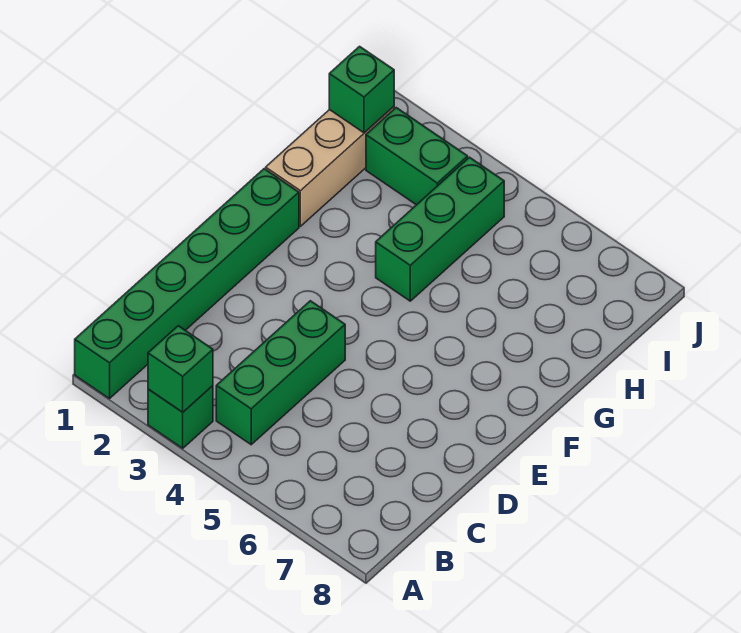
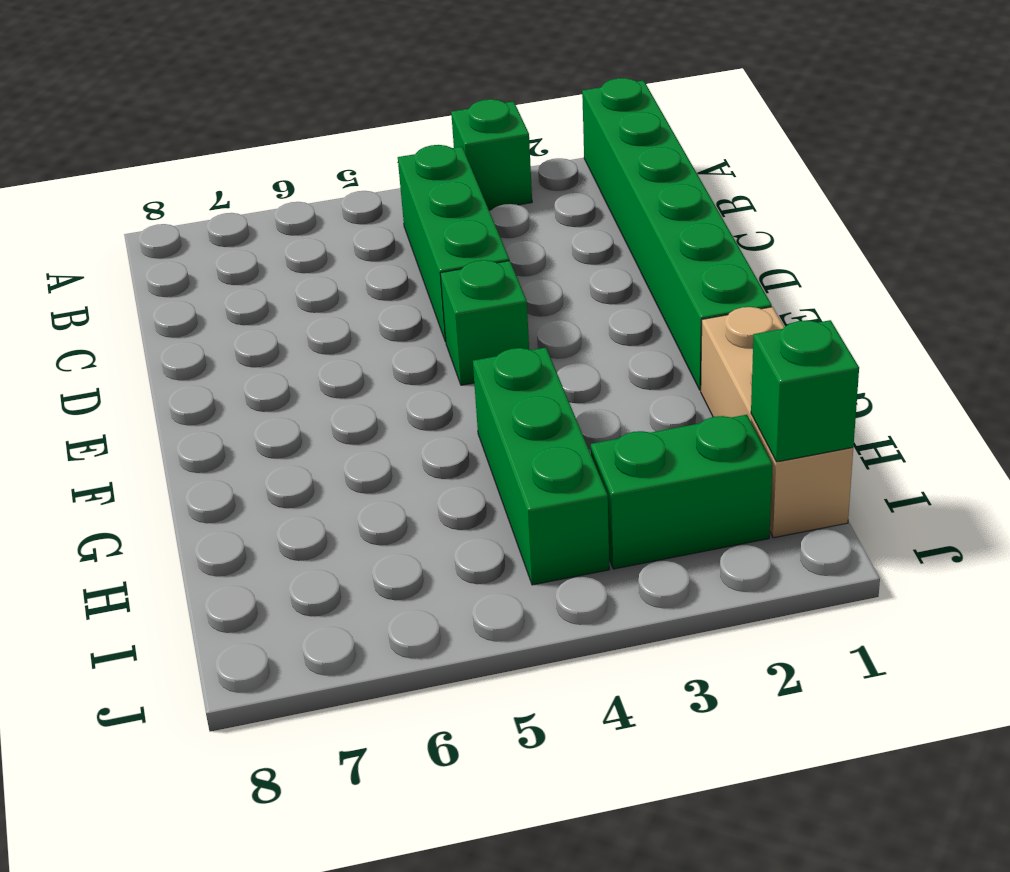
green brick A3 level 2 -> green brick E4 level 1

